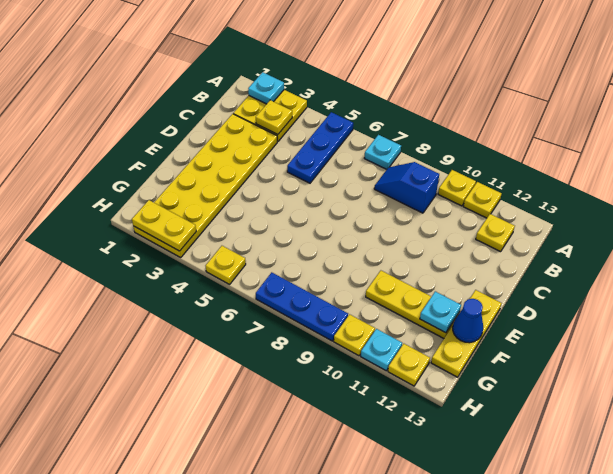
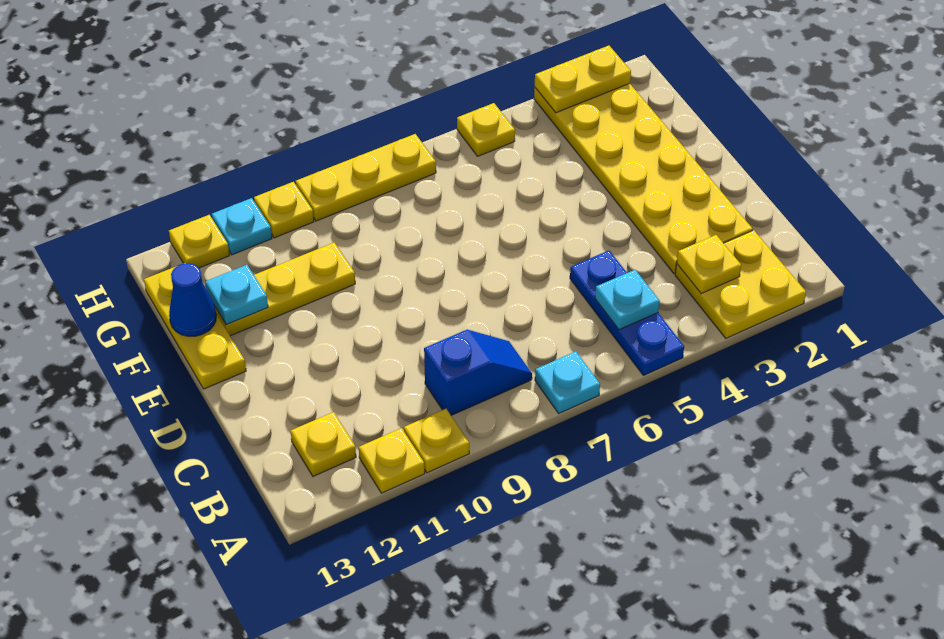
cyan plate A2 level 2 -> cyan plate B5 level 2
blue plate H7:H9 level 1 -> yellow plate H7:H9 level 1

